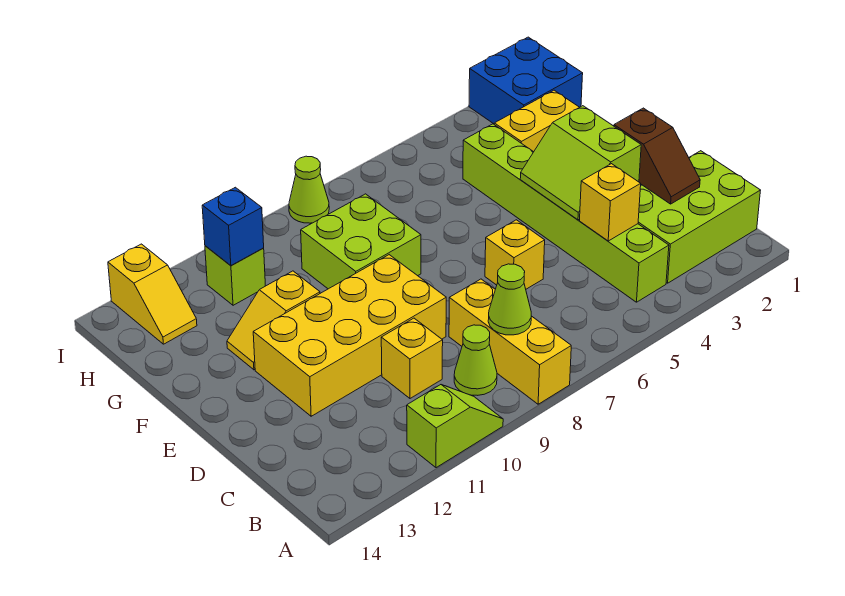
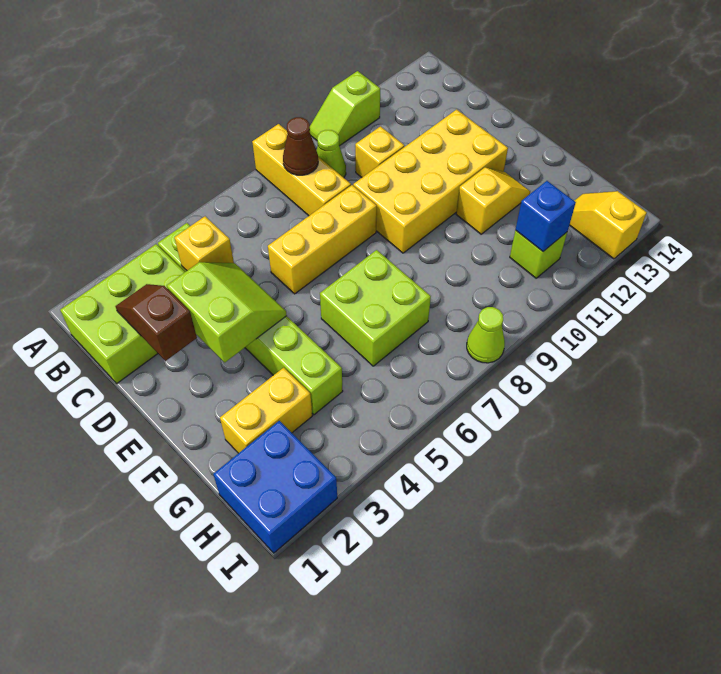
lime cone B8 level 2 -> brown cone B8 level 2
yellow brick D6 level 1 -> yellow brick D6:D8 level 1
lime brick F8:G9 level 1 -> lime brick F6:G7 level 1

